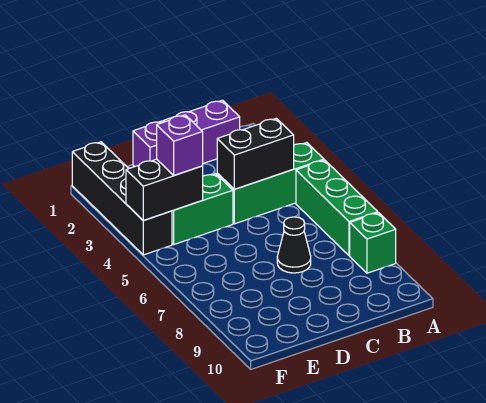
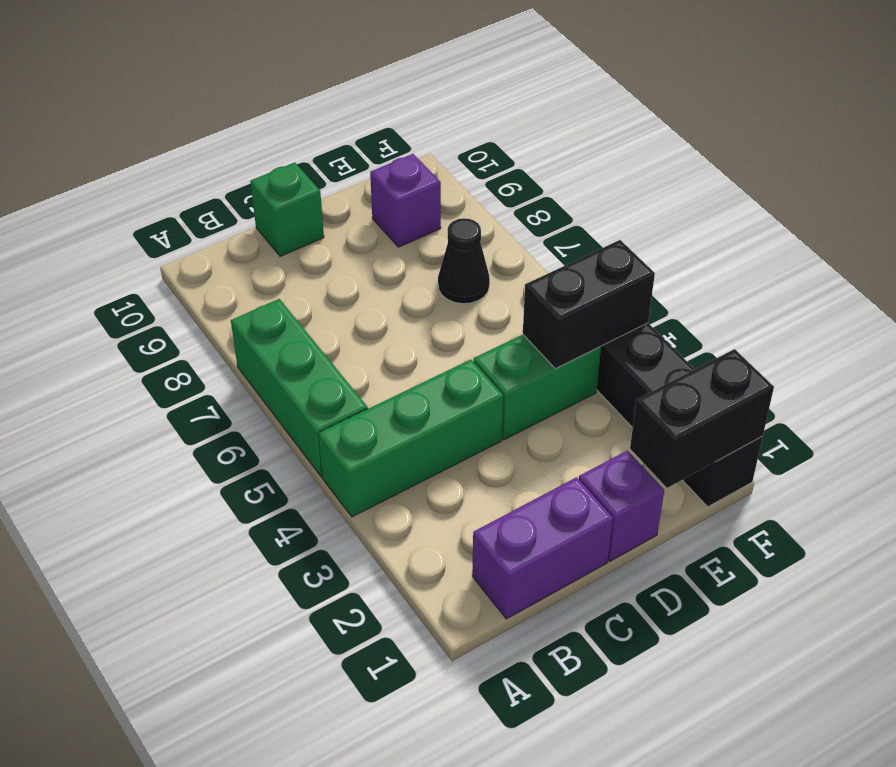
green brick A8 level 1 -> green brick C10 level 1
black brick B4:C4 level 2 -> black brick E1:F1 level 2
black cone C7 level 1 -> black cone E7 level 1
purple brick E4 level 3 -> purple brick E9 level 1

